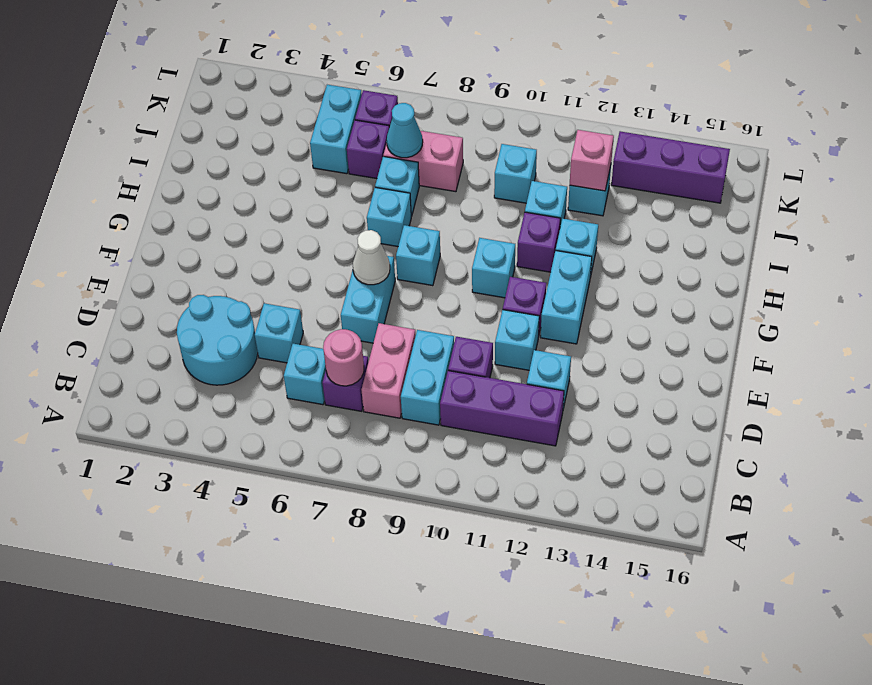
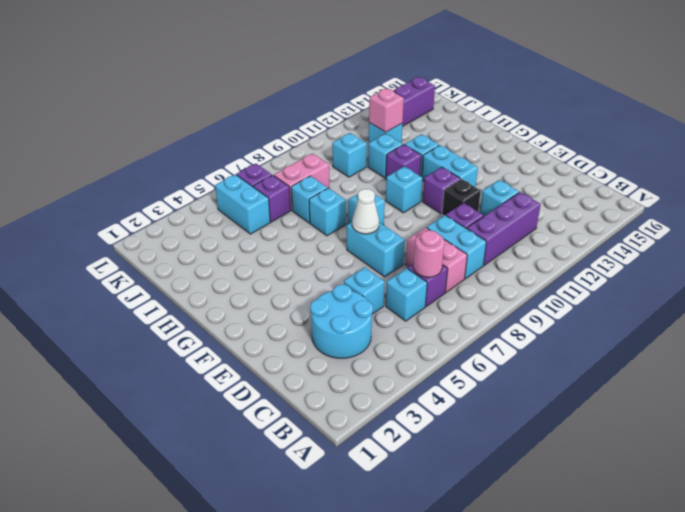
cyan brick E11 level 1 -> black brick E11 level 1
cyan cone J7 level 2 -> none

